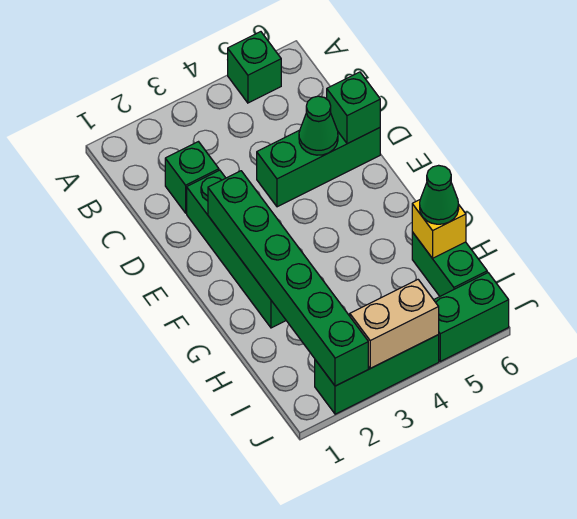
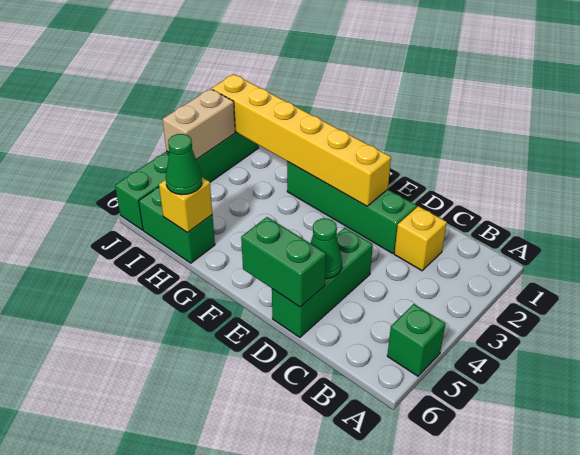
green brick C2 level 1 -> yellow brick C2 level 1
green brick D6 level 2 -> green brick D6:E6 level 2
green brick E2:J2 level 2 -> yellow brick E2:J2 level 2

